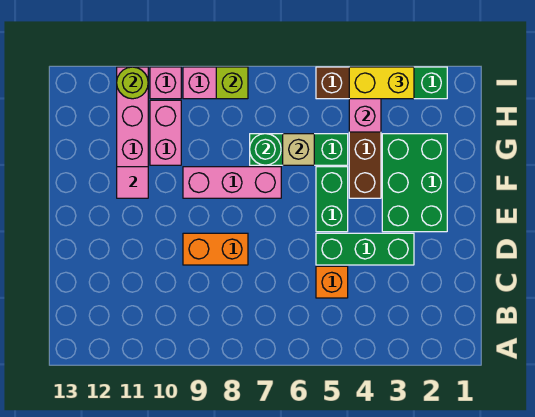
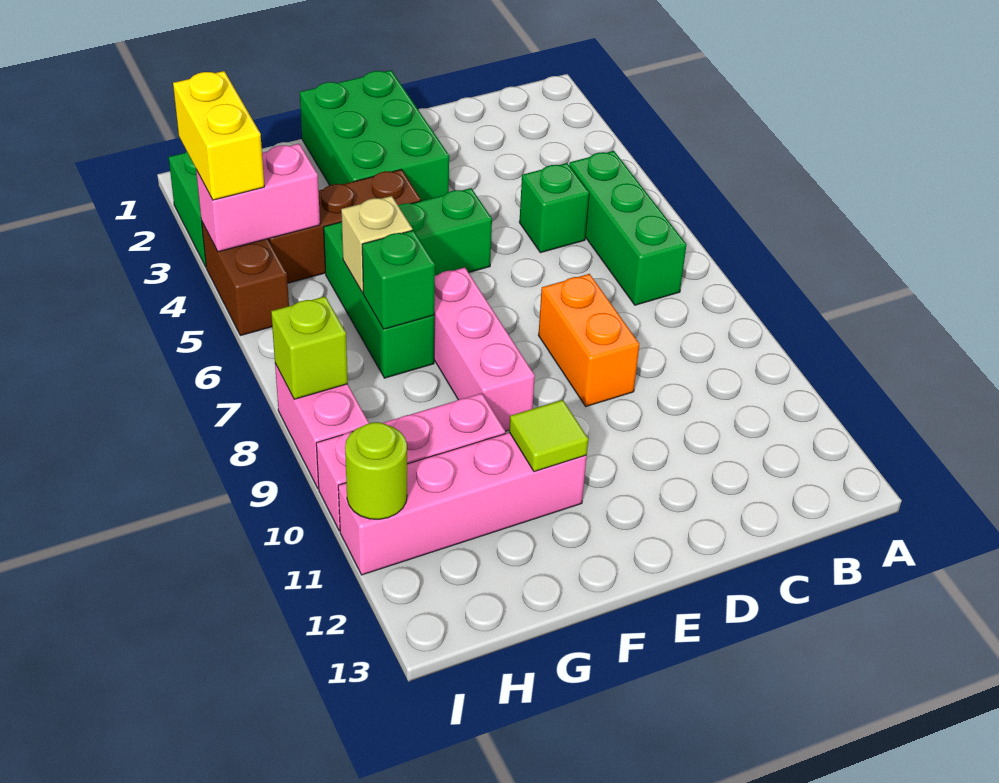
orange brick C5 level 1 -> green brick C5 level 1
green brick D3:D5 level 1 -> green brick B5:B7 level 1
green brick E2:G3 level 1 -> green brick E1:F3 level 1
pink tile F11 level 2 -> lime tile F11 level 2
green round brick G7 level 2 -> green brick G7 level 2

